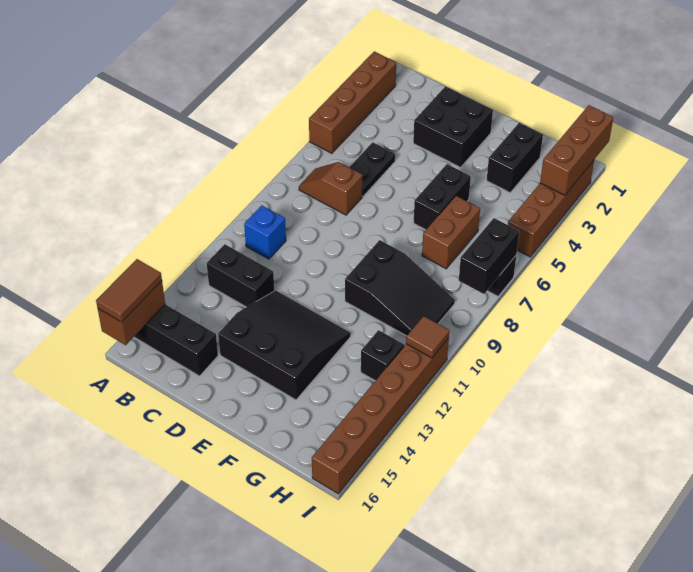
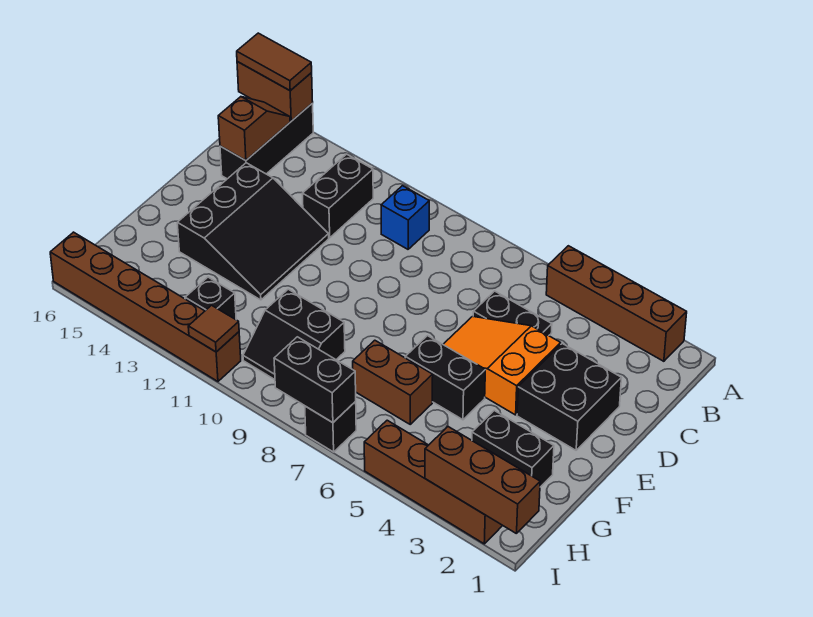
brown slope B7:C7 level 1 top C -> brown slope B15:C15 level 2 top C
none -> orange slope D4:E6 level 1 top 4
black slope F9:H10 level 1 top F -> black slope G9:H10 level 1 top G

